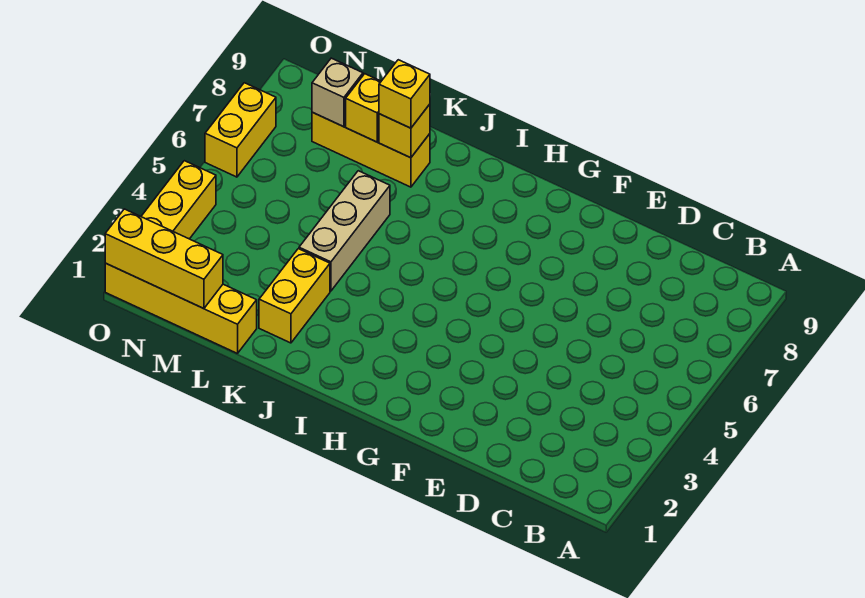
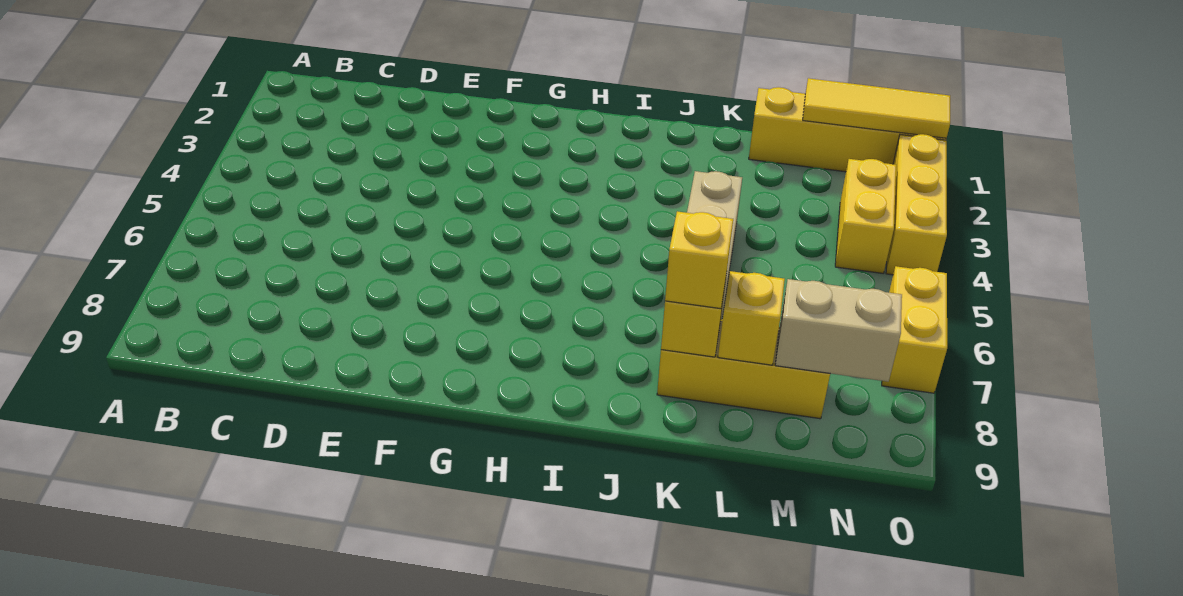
yellow brick K2:K3 level 1 -> yellow brick N3:N4 level 1
yellow brick M1:O1 level 2 -> yellow tile M1:O1 level 2
tan brick M8 level 2 -> tan brick M8:N8 level 2

